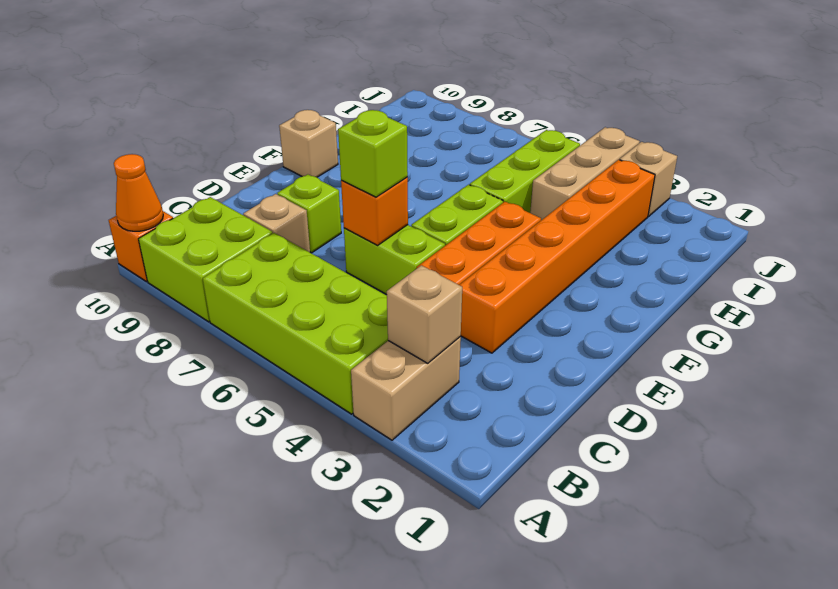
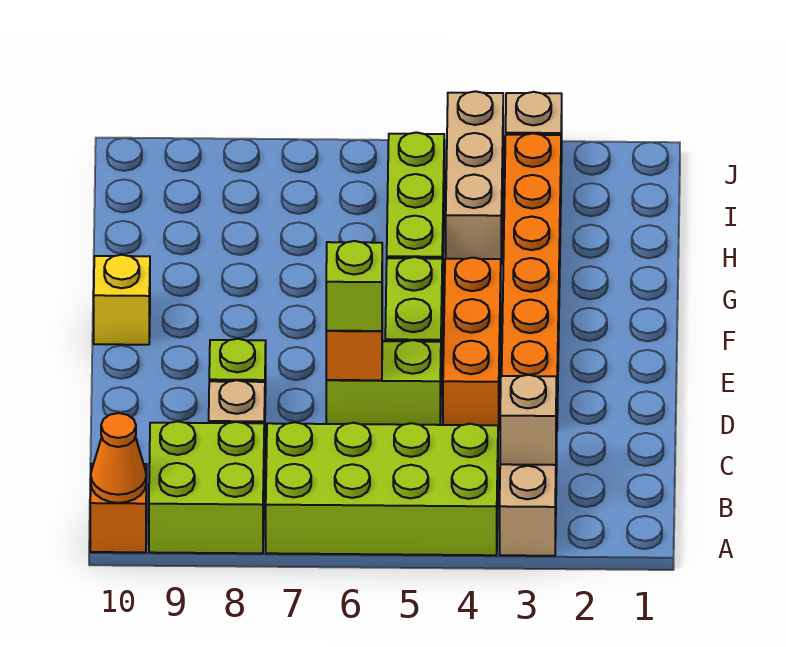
tan brick F10 level 1 -> yellow brick F10 level 1

